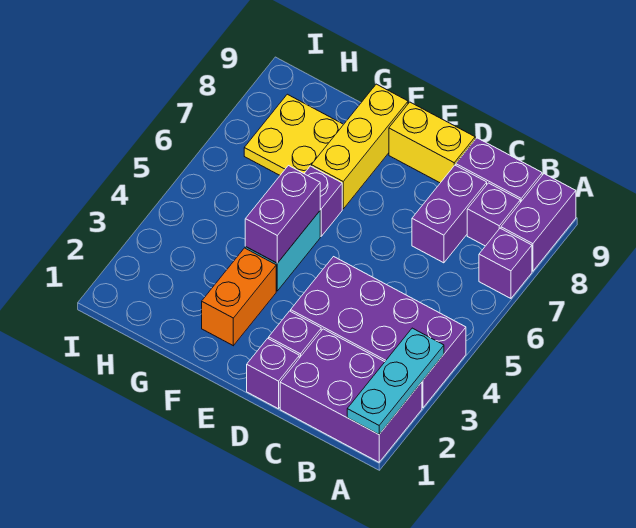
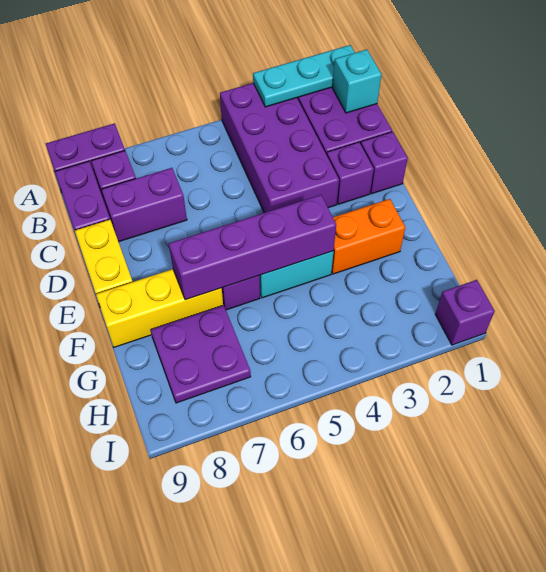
purple brick A7 level 1 -> purple brick I1 level 1
none -> cyan brick B1 level 2
purple brick F4:F5 level 2 -> purple brick F4:F7 level 2
yellow plate G7:H8 level 1 -> purple plate G7:H8 level 1

